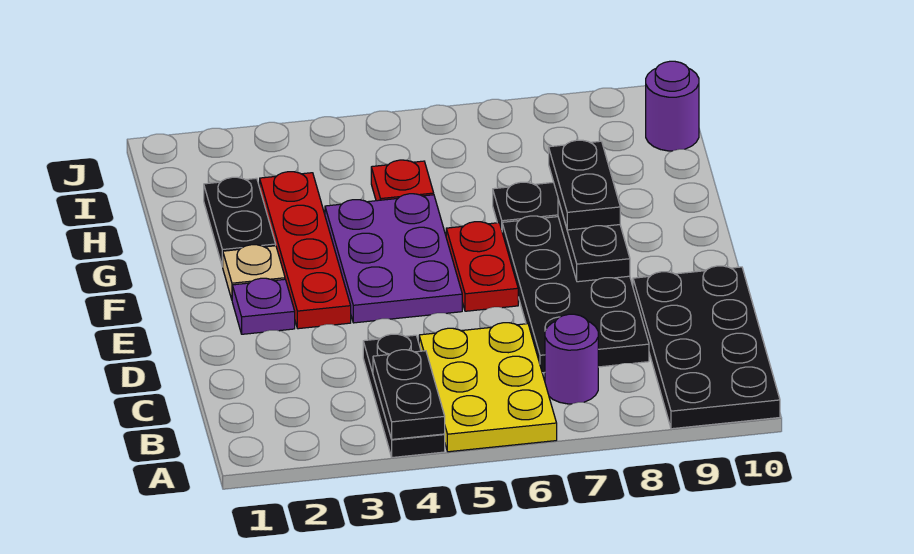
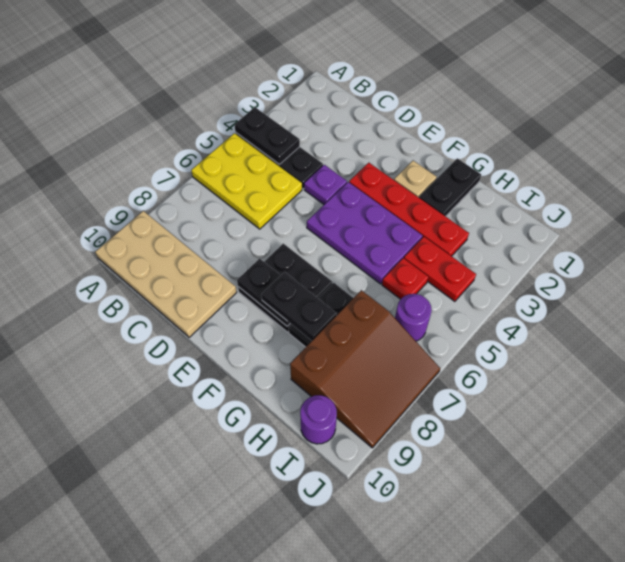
black plate A9:D10 level 1 -> tan plate A9:D10 level 1
purple round brick B7 level 1 -> purple round brick I6 level 1
black plate C7:F8 level 1 -> black plate E7:F8 level 1
purple plate E2 level 1 -> purple plate D4 level 1
red plate E6:F6 level 1 -> red plate H4:I4 level 1
black plate G2:H2 level 1 -> black plate G1:G2 level 1
none -> brown slope H7:J9 level 1 top H

